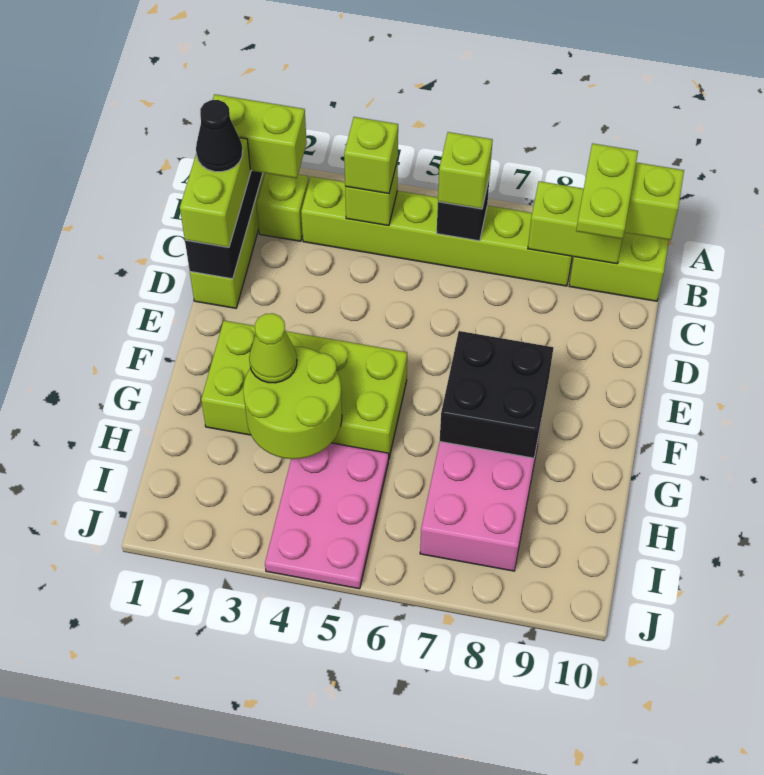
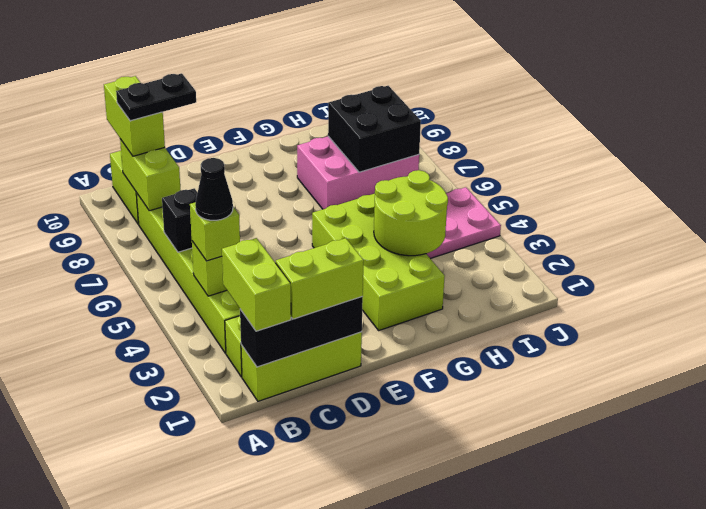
lime brick B6 level 3 -> none
lime plate B9:C9 level 4 -> black plate B9:C9 level 4
black cone C1 level 4 -> black cone B4 level 4
black brick F7:G8 level 2 -> black brick H7:I8 level 2
lime cone G3 level 3 -> none

